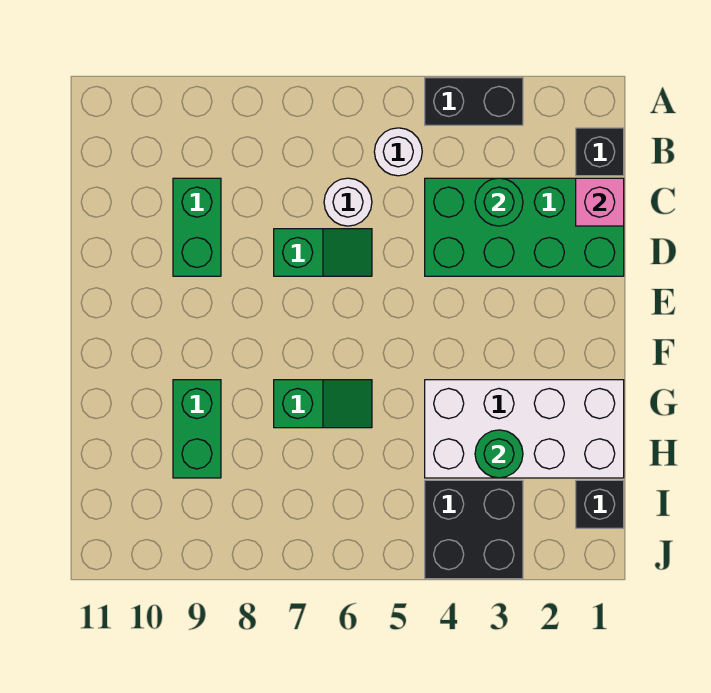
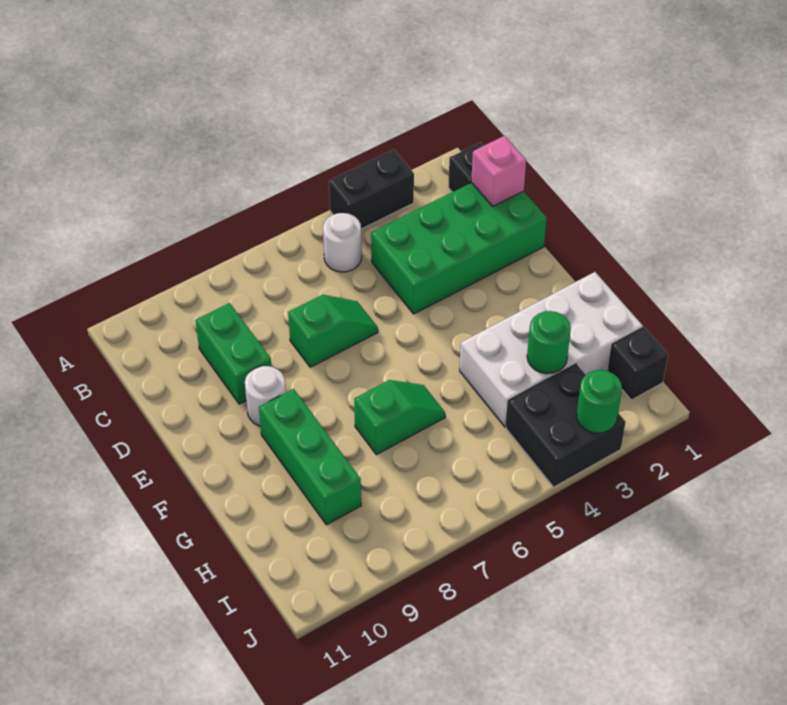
green round brick C3 level 2 -> green round brick J3 level 2
white round brick C6 level 1 -> white round brick E9 level 1
green brick G9:H9 level 1 -> green brick F9:H9 level 1

